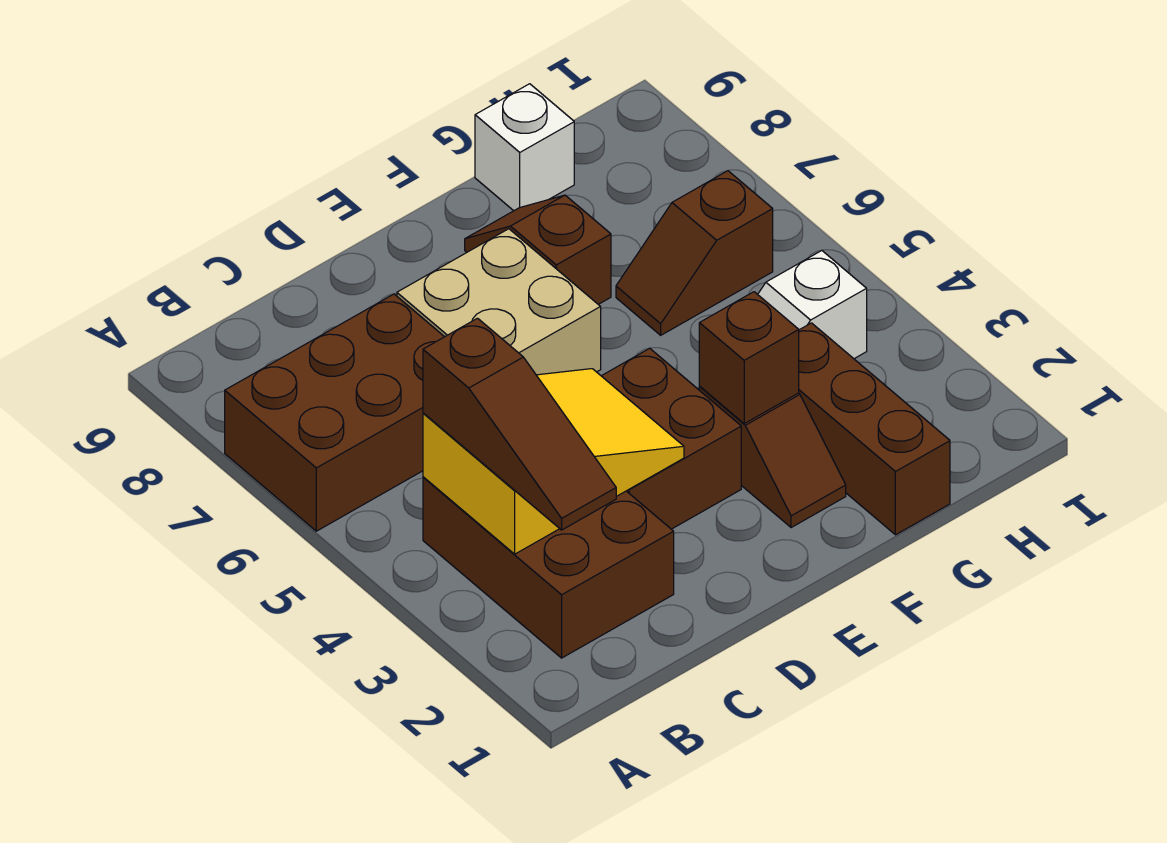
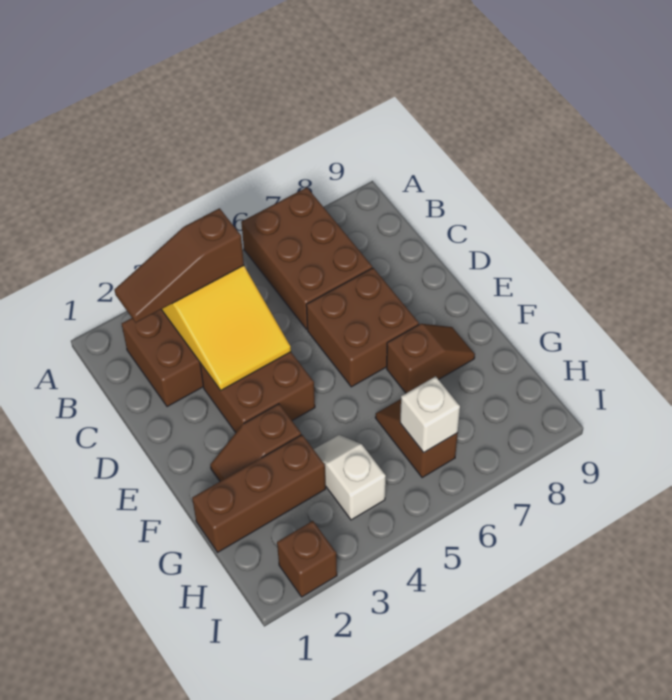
tan brick D6:E7 level 1 -> brown brick D6:E7 level 1
brown brick F3 level 2 -> brown brick I2 level 1
white brick G9 level 1 -> white brick H6 level 2

